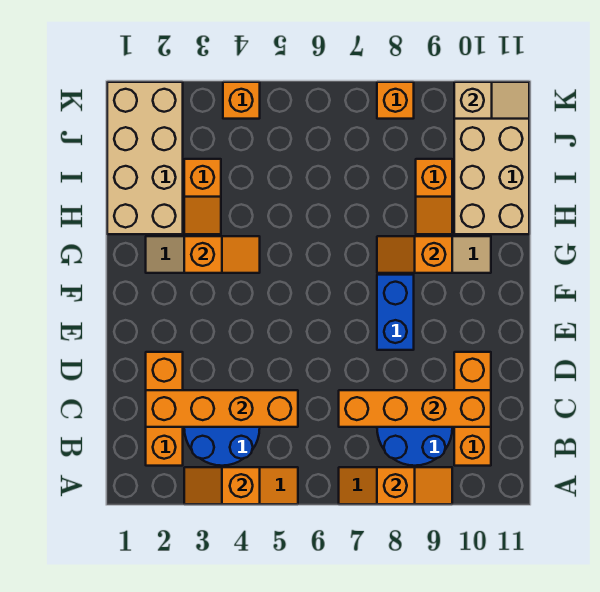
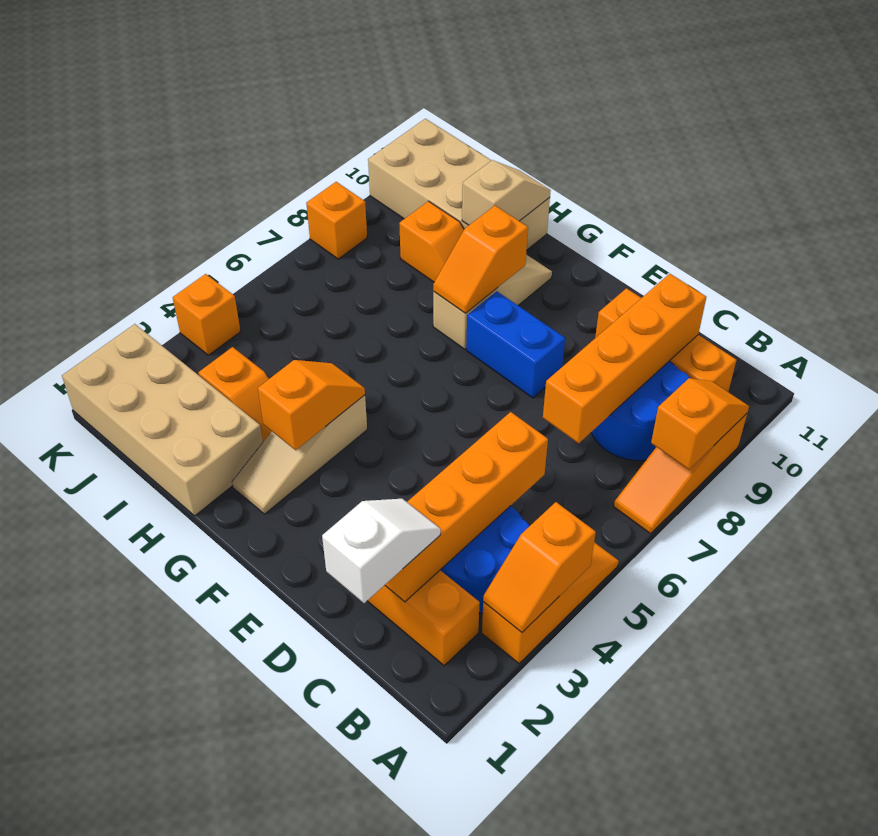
none -> white slope C1:C2 level 3 top 1
tan slope K10:K11 level 2 top 10 -> tan slope H10:H11 level 2 top 10

